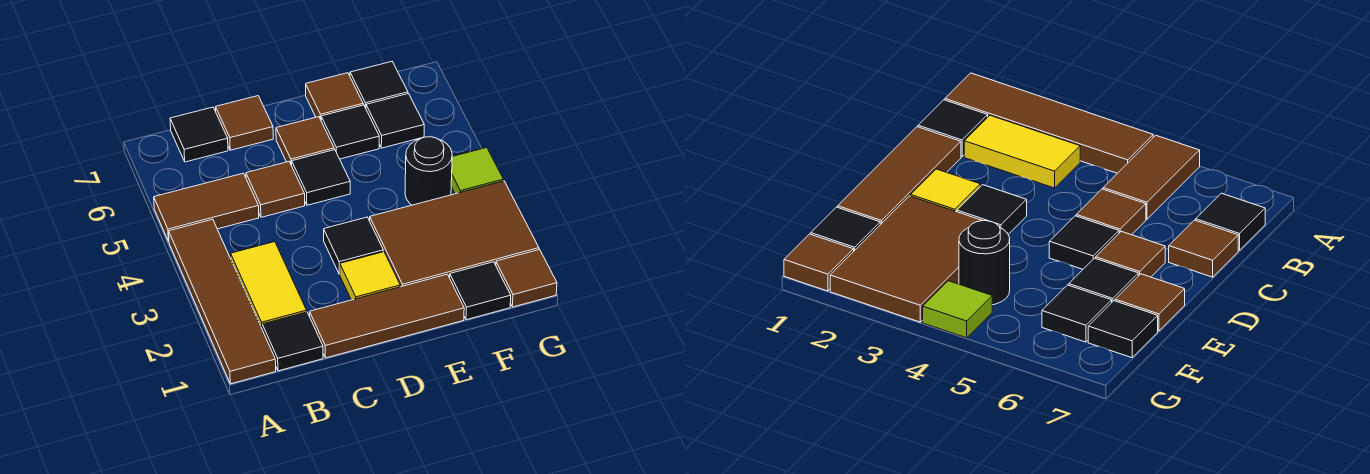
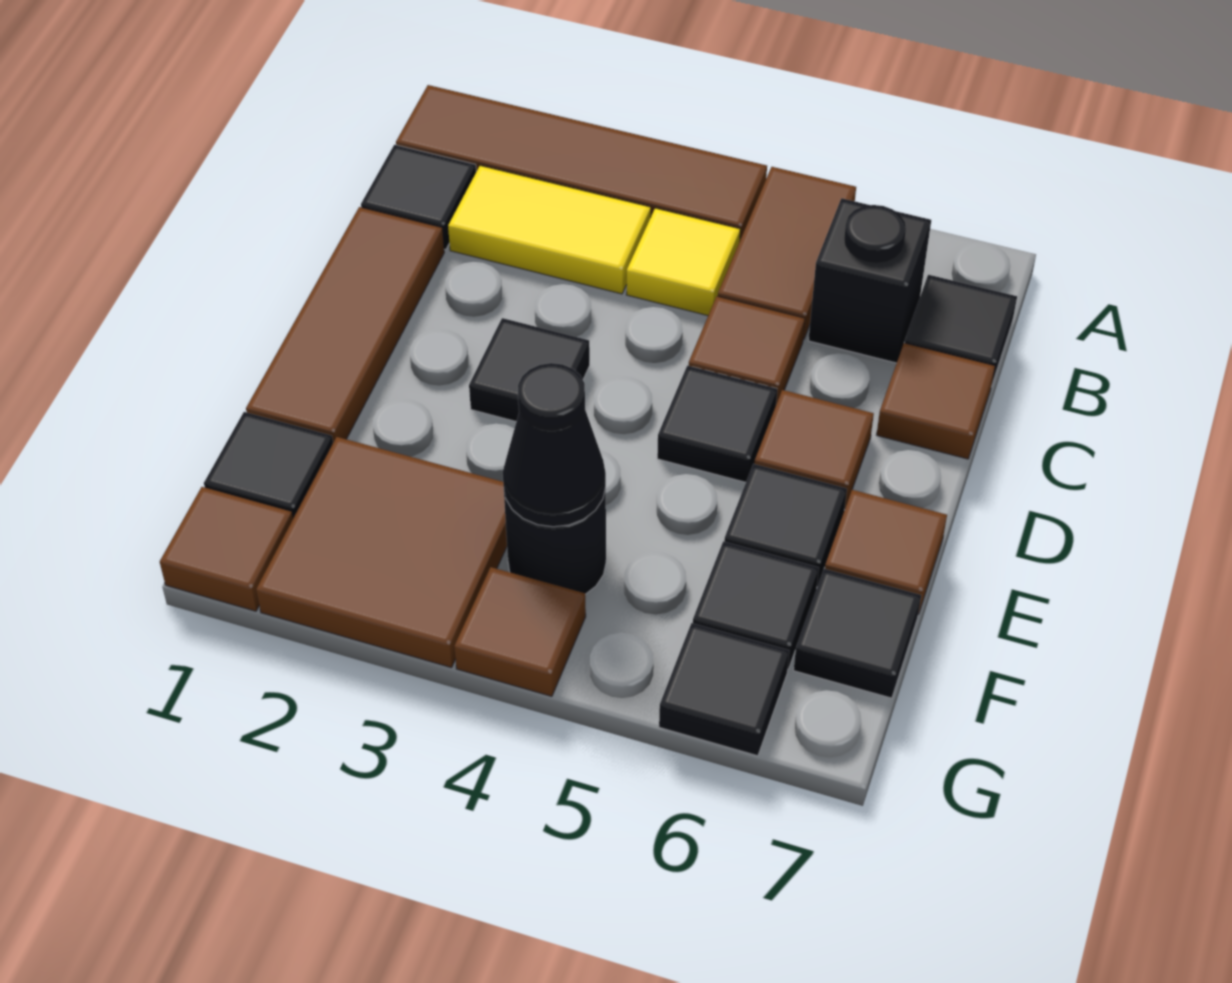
none -> black brick B6 level 1
yellow tile D2 level 1 -> yellow tile B4 level 1
brown tile E2:G3 level 1 -> brown tile F2:G3 level 1
none -> black cone F4 level 2
lime tile G4 level 1 -> brown tile G4 level 1
none -> black tile G6 level 1

